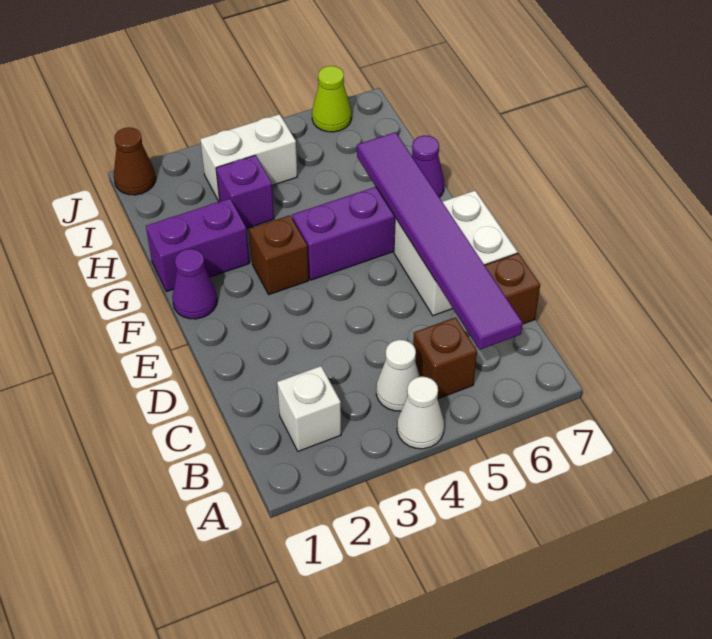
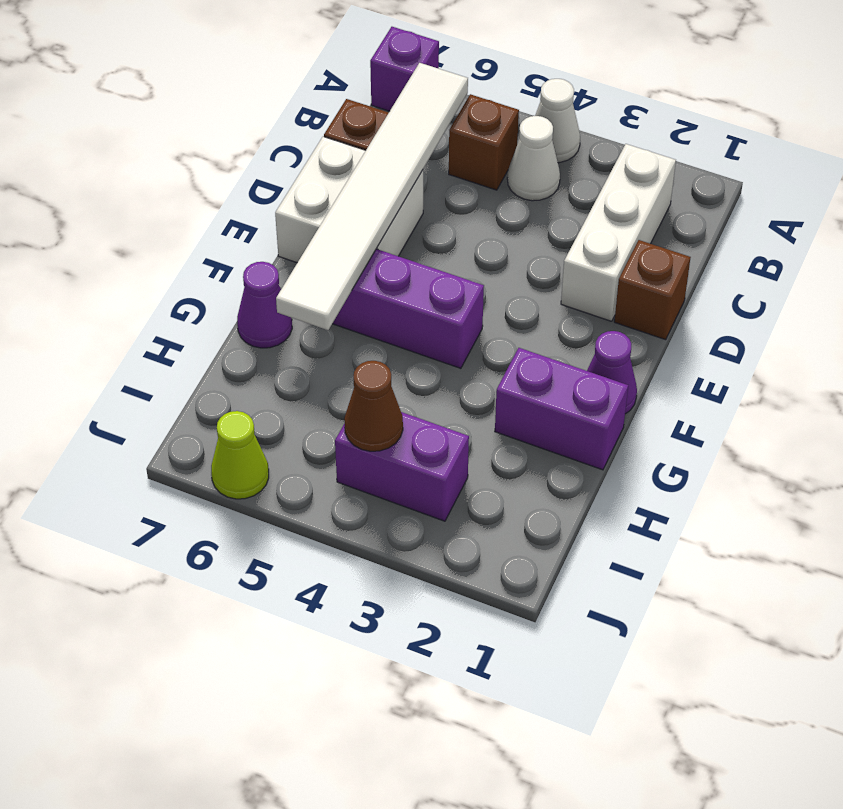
white brick B2 level 1 -> white brick B2:D2 level 1
purple tile B6:G6 level 2 -> white tile B6:G6 level 2
brown brick F3 level 1 -> brown brick D1 level 1
purple brick H3 level 1 -> purple brick A7 level 1
white brick I3:I4 level 1 -> purple brick I3:I4 level 1
brown cone J1 level 1 -> brown cone I4 level 2

